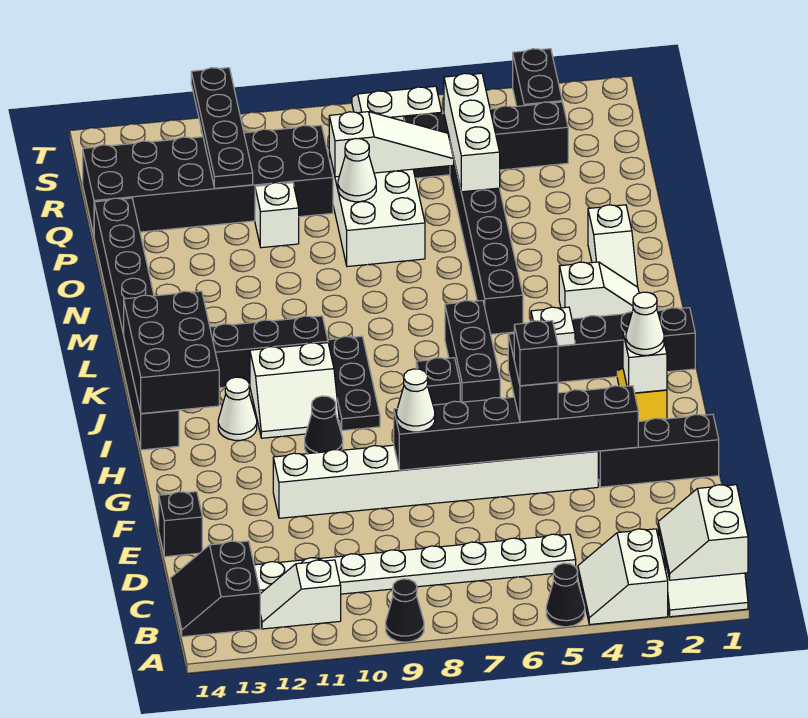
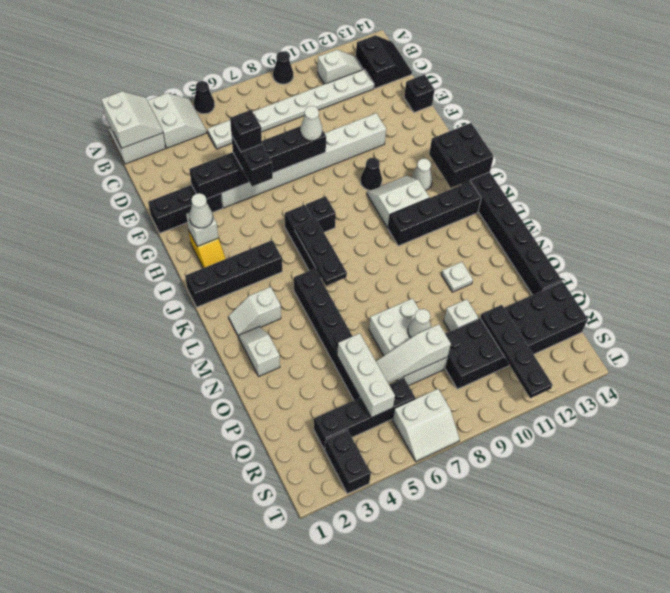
black plate I9:K9 level 1 -> black plate J6:L6 level 2
black brick I13:K14 level 2 -> black brick I13:J14 level 2
white plate J4 level 2 -> white plate N11 level 1

